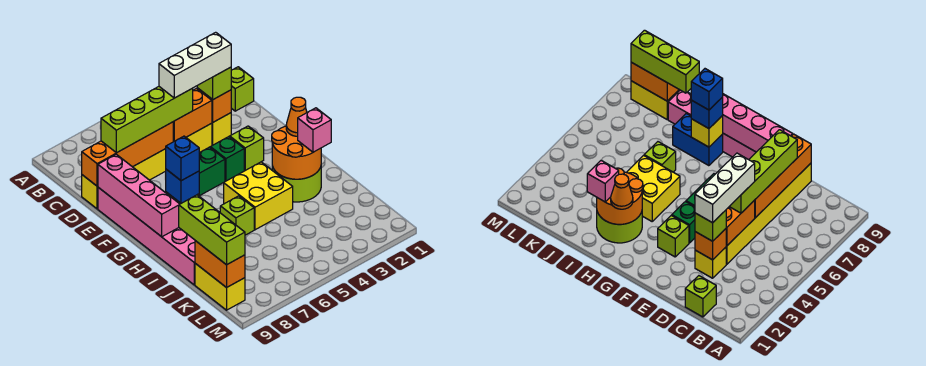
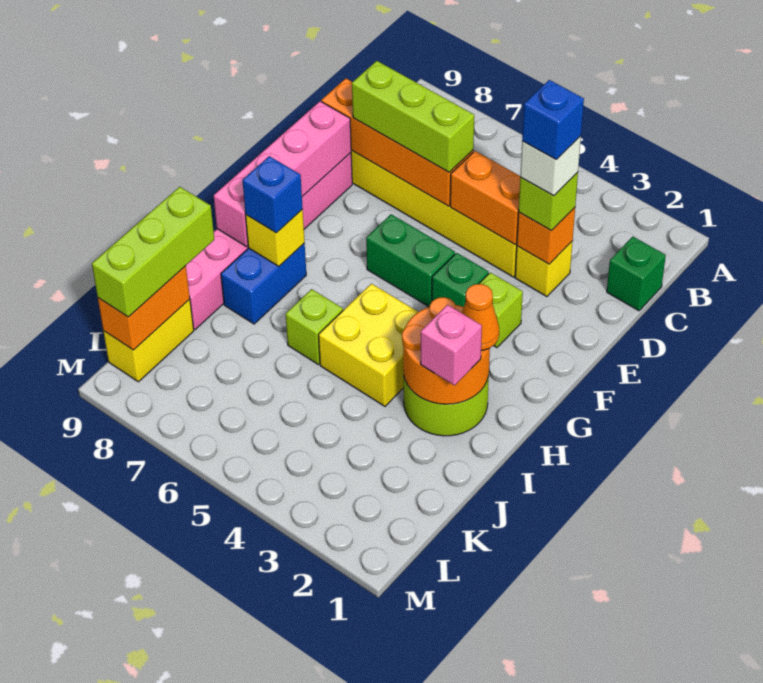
lime brick C1 level 1 -> green brick C1 level 1
white brick D3:D5 level 4 -> white brick D3 level 4
lime brick D5:D8 level 3 -> lime brick D6:D8 level 3
blue brick H8 level 4 -> blue brick D3 level 5

